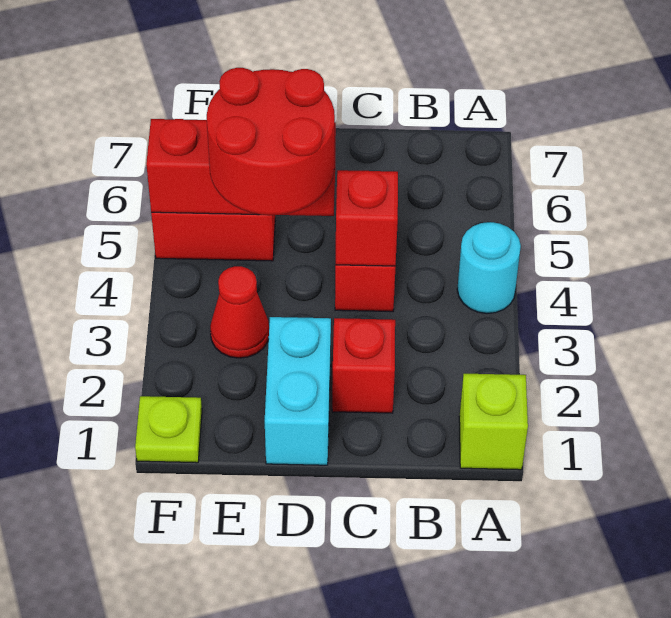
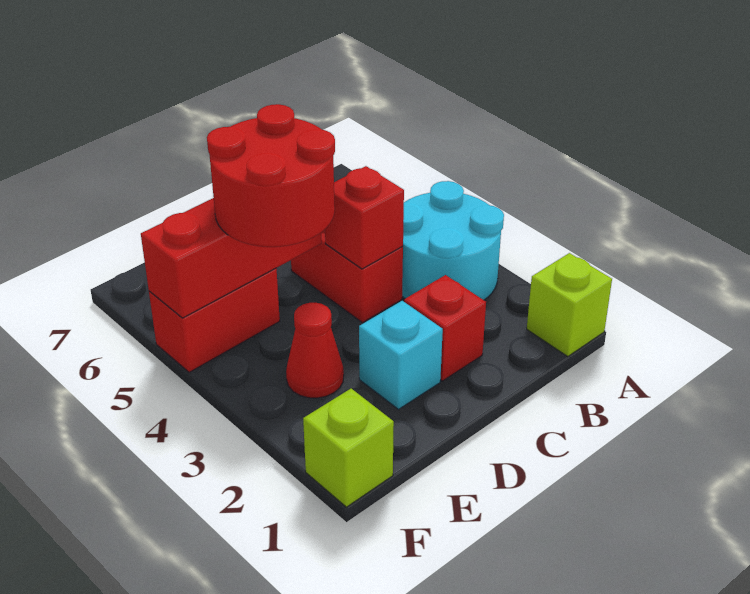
cyan round brick A4 level 1 -> cyan round brick A3:B4 level 1
cyan brick D1:D2 level 1 -> cyan brick D2 level 1
lime plate F1 level 1 -> lime brick F1 level 1

